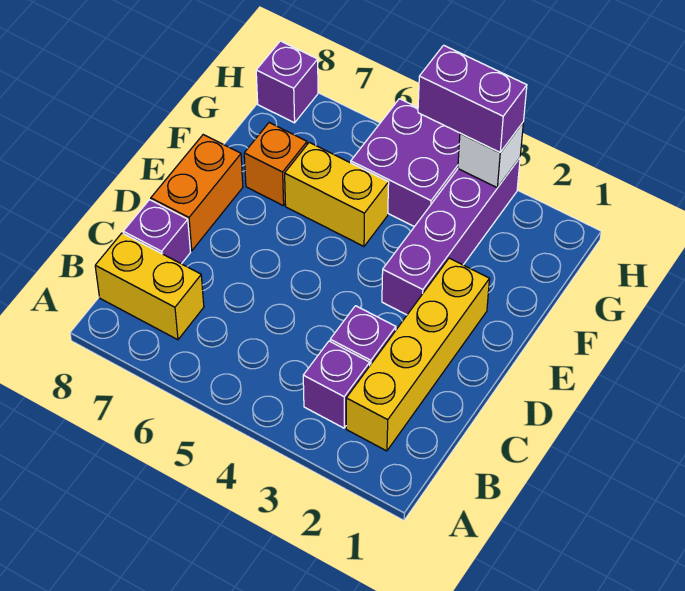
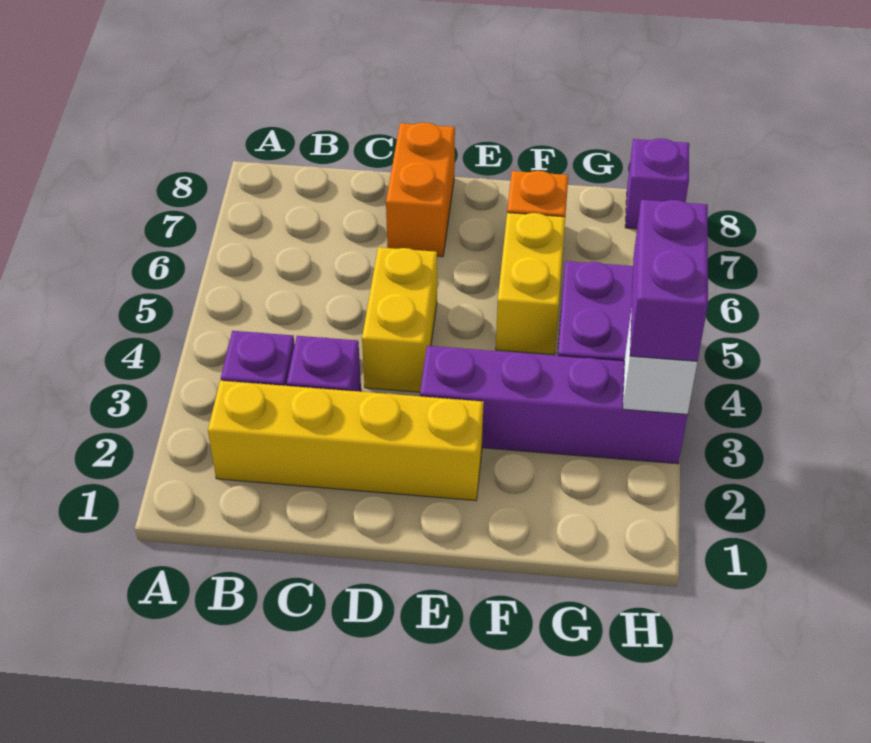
yellow brick B7:B8 level 1 -> yellow brick D4:D5 level 1
purple brick C8 level 1 -> none
orange brick D8:E8 level 1 -> orange brick D7:D8 level 1

